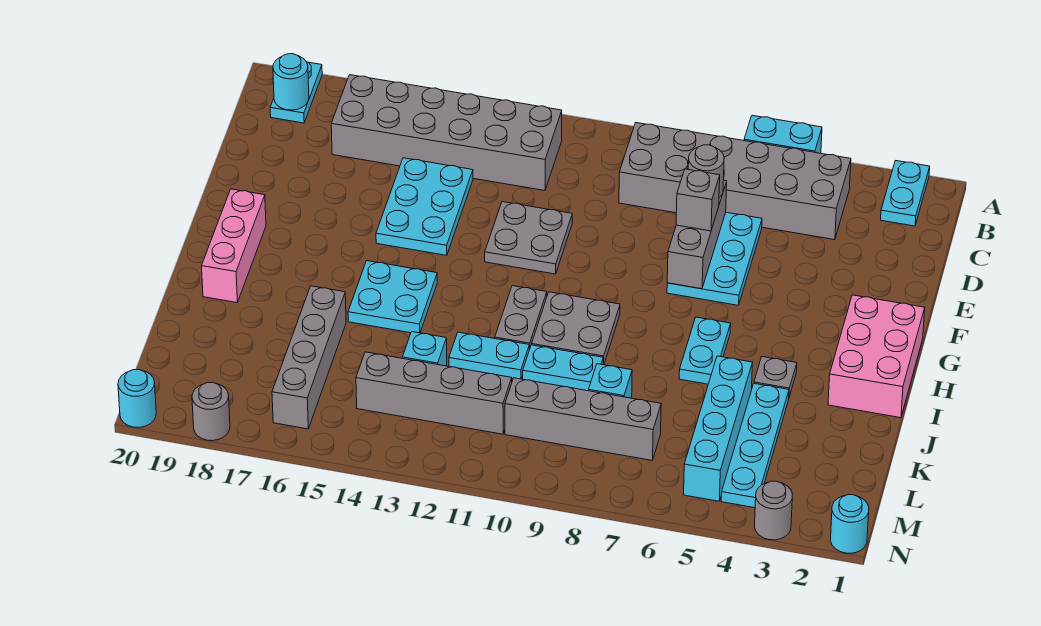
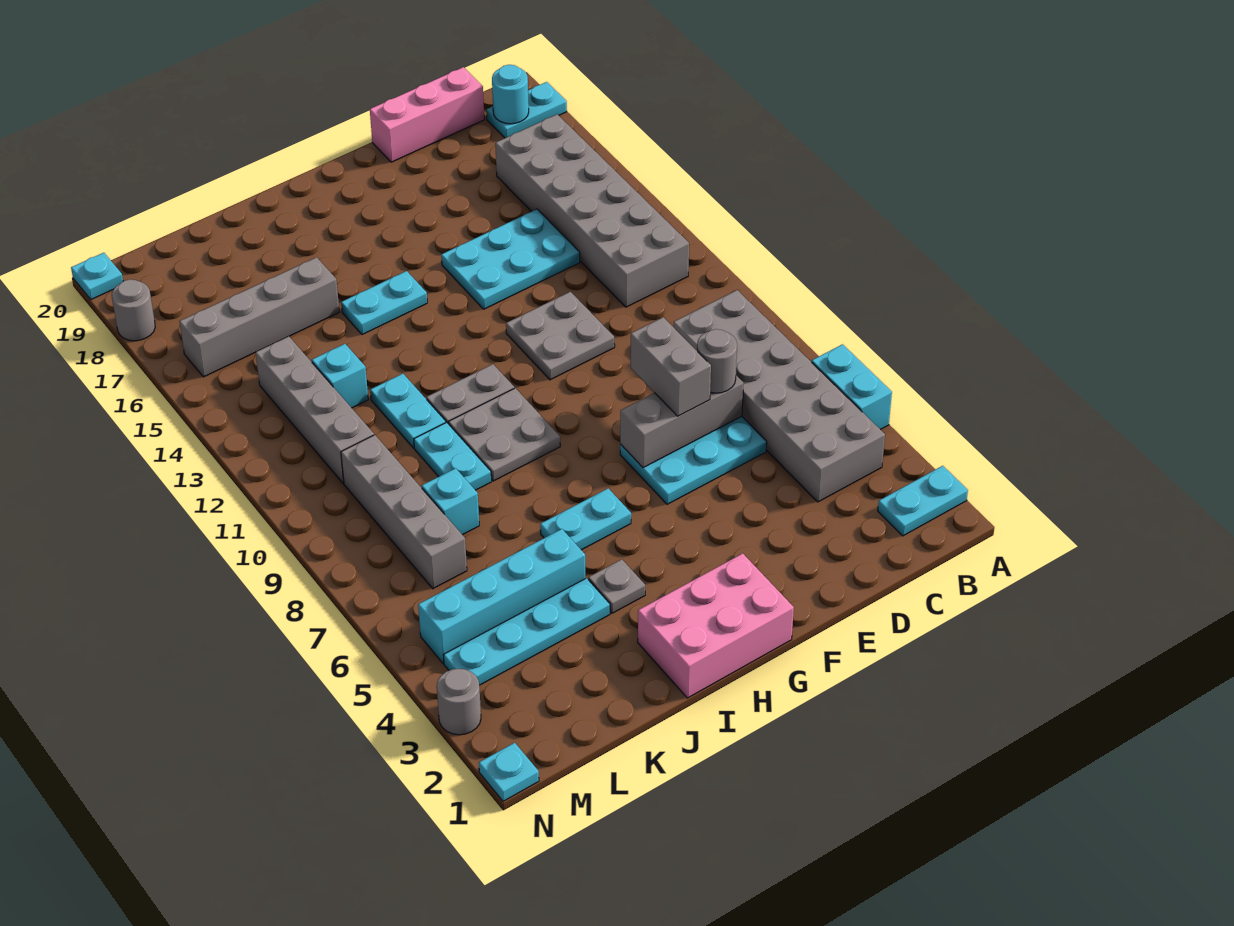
grey brick E7 level 3 -> grey brick E7:E8 level 3
pink brick G19:I19 level 1 -> pink brick C20:E20 level 1
cyan plate H14:I15 level 1 -> cyan plate H15:I15 level 1
cyan round brick N1 level 1 -> cyan plate N1 level 1
cyan round brick N20 level 1 -> cyan plate N20 level 1

